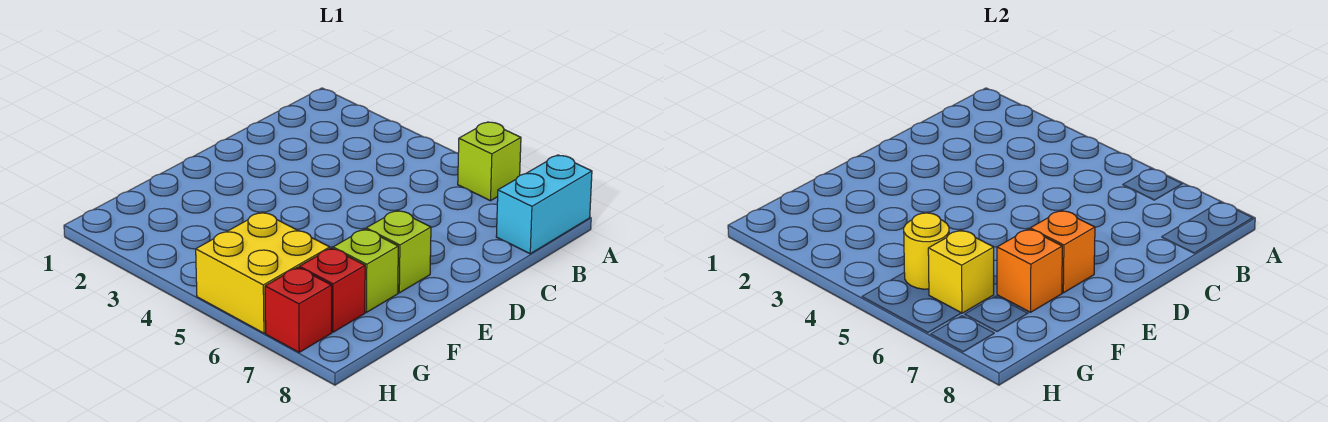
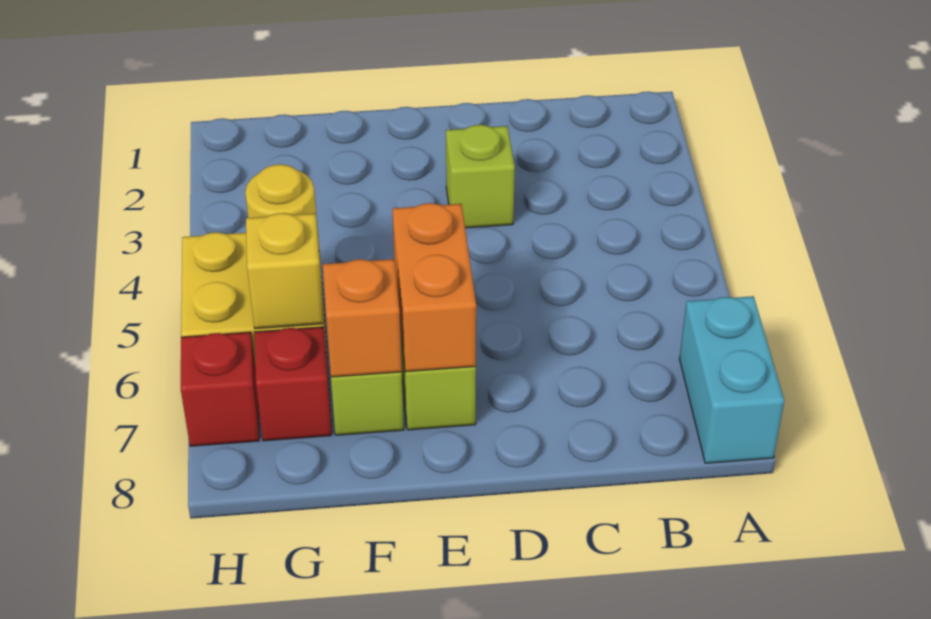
lime brick A6 level 1 -> lime brick D3 level 1
cyan brick A8:B8 level 1 -> cyan brick A7:A8 level 1
orange brick E7 level 2 -> orange brick E6:E7 level 2

